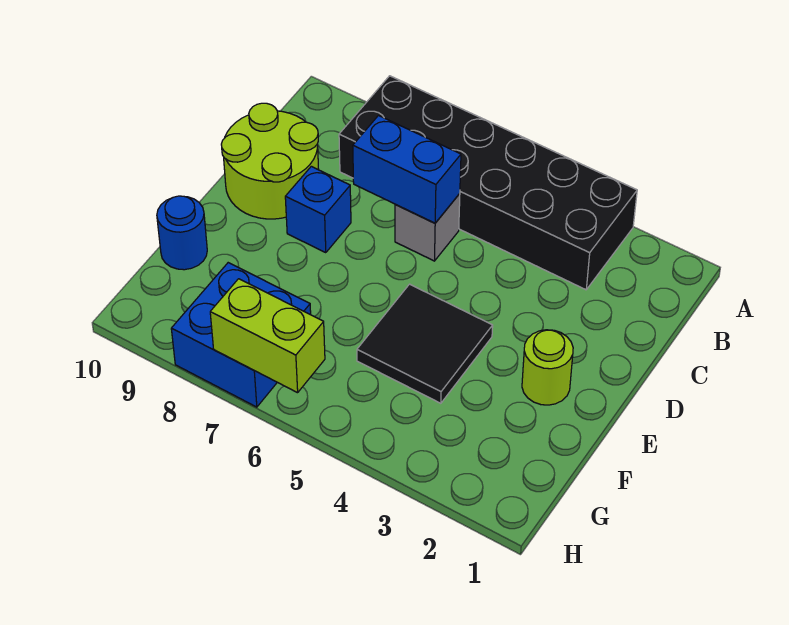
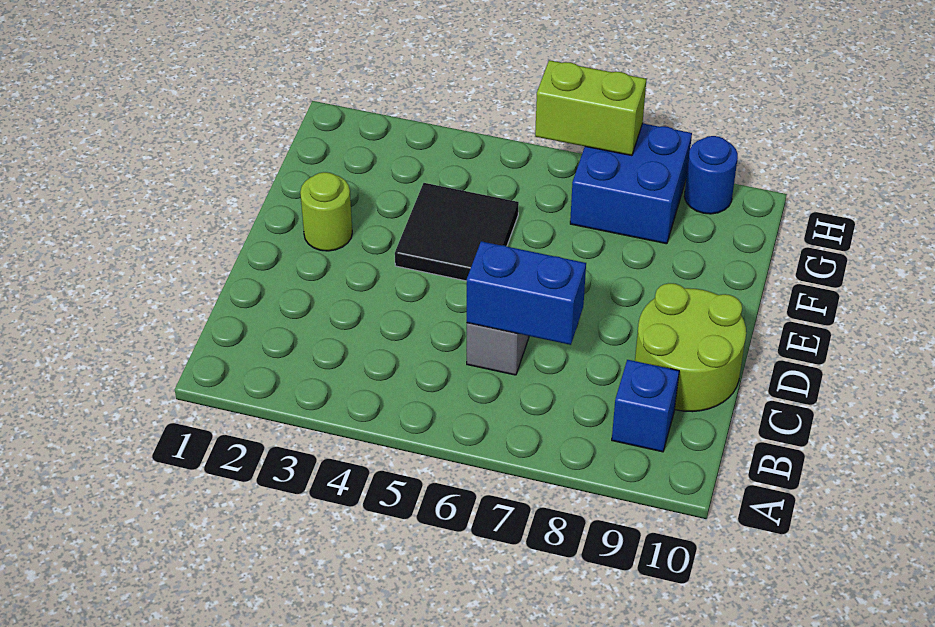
black brick A3:B8 level 1 -> none
blue brick D8 level 1 -> blue brick B9 level 1
blue round brick F10 level 1 -> blue round brick H9 level 1

